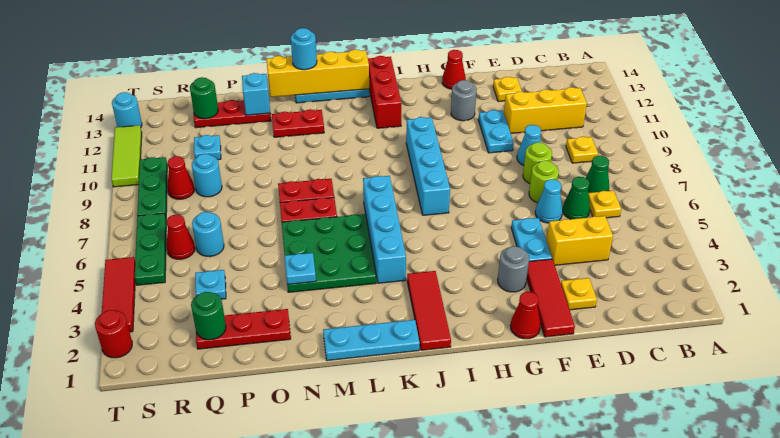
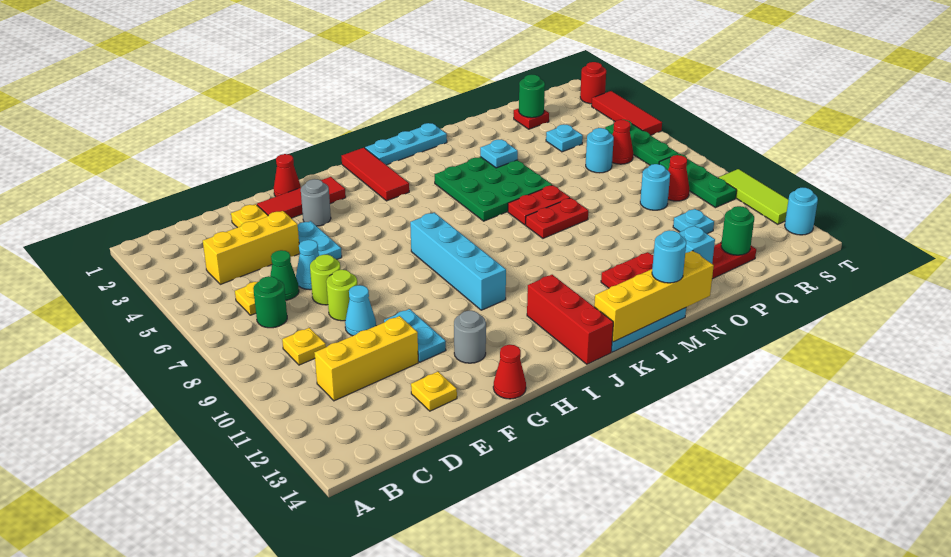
green cone C7 level 1 -> green round brick C7 level 1
yellow brick D4:E4 level 1 -> yellow brick C4:E4 level 1
red tile F1:F3 level 1 -> red tile F2:H2 level 1
cyan brick K4:K7 level 1 -> none
red plate O2:Q2 level 1 -> red plate Q2 level 1

